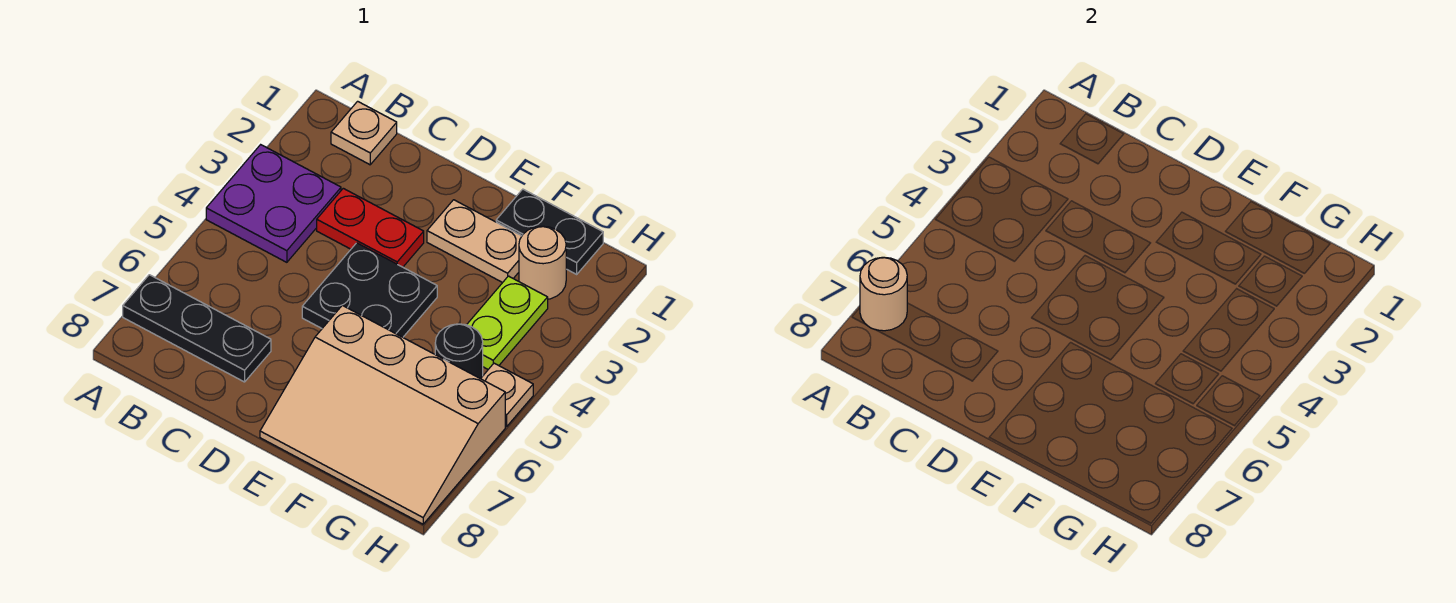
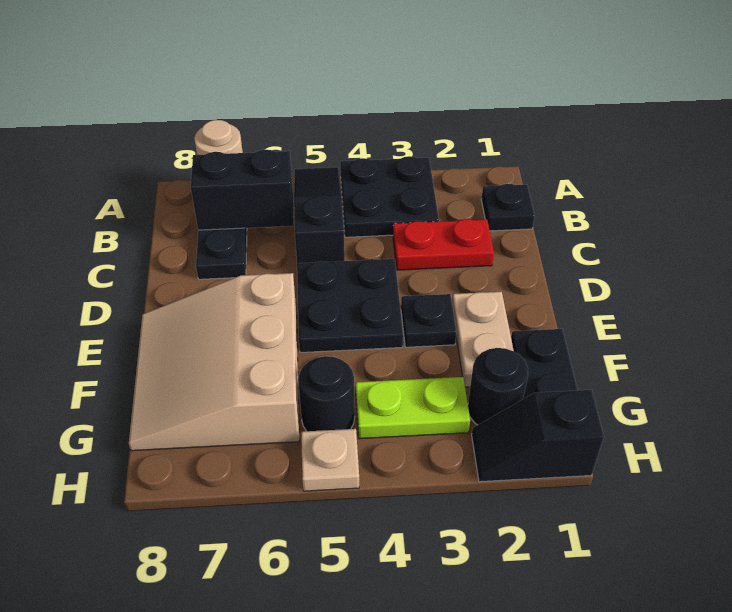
purple plate A3:B4 level 1 -> black plate A3:B4 level 1
none -> black slope A5:C5 level 1 top C
tan plate B1 level 1 -> black plate B1 level 1
none -> black brick B6:B7 level 2
red plate C3:D3 level 1 -> red plate C2:C3 level 1
none -> black plate E3 level 1
tan slope E6:H8 level 1 top 6 -> tan slope E6:G8 level 1 top 6
tan round brick G2 level 1 -> black round brick G2 level 1
none -> black slope H1:H2 level 1 top 1

